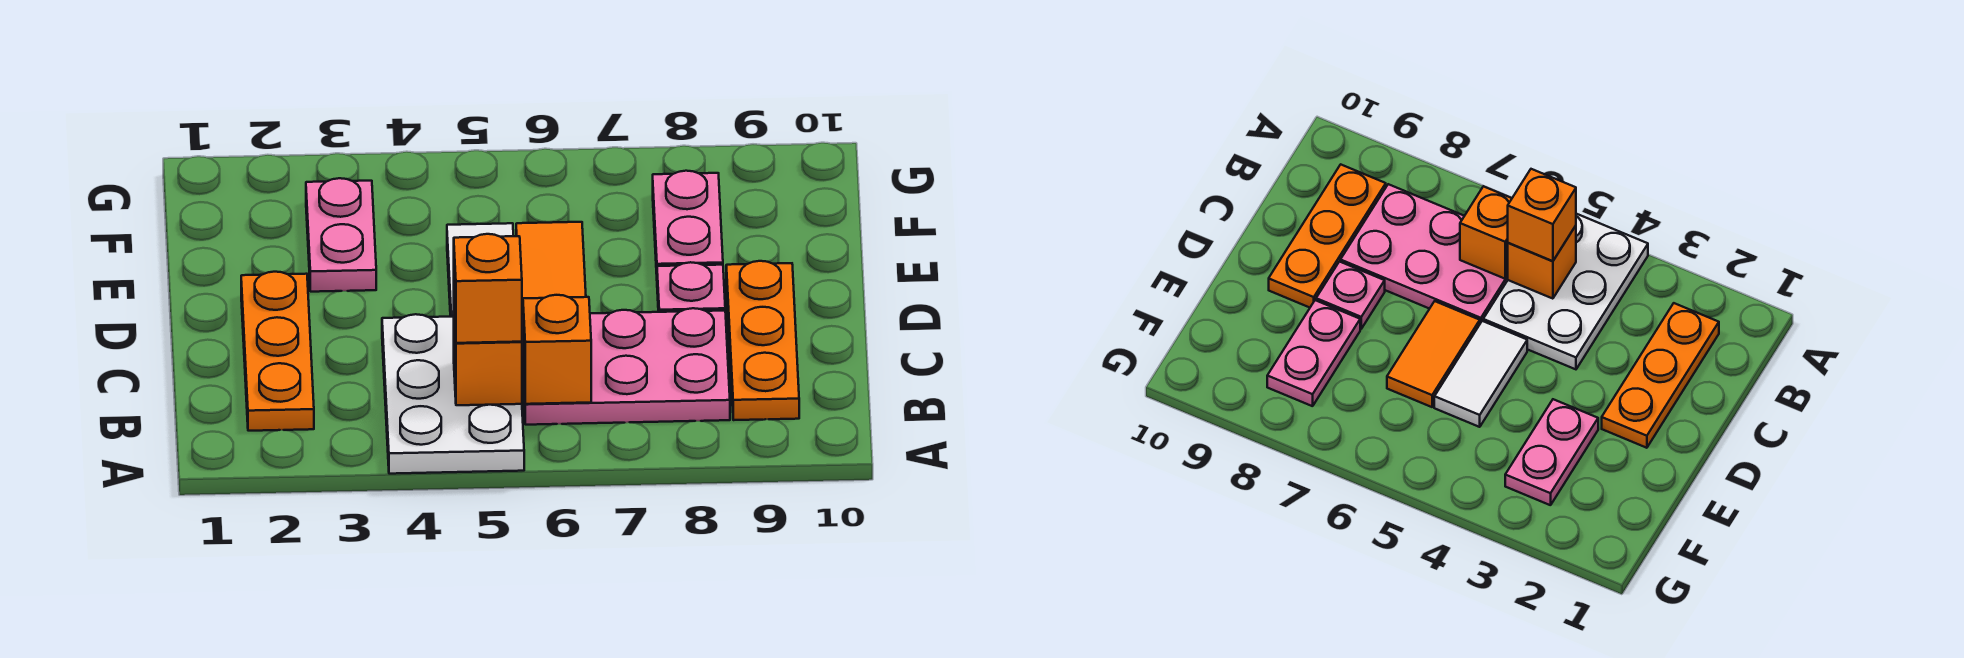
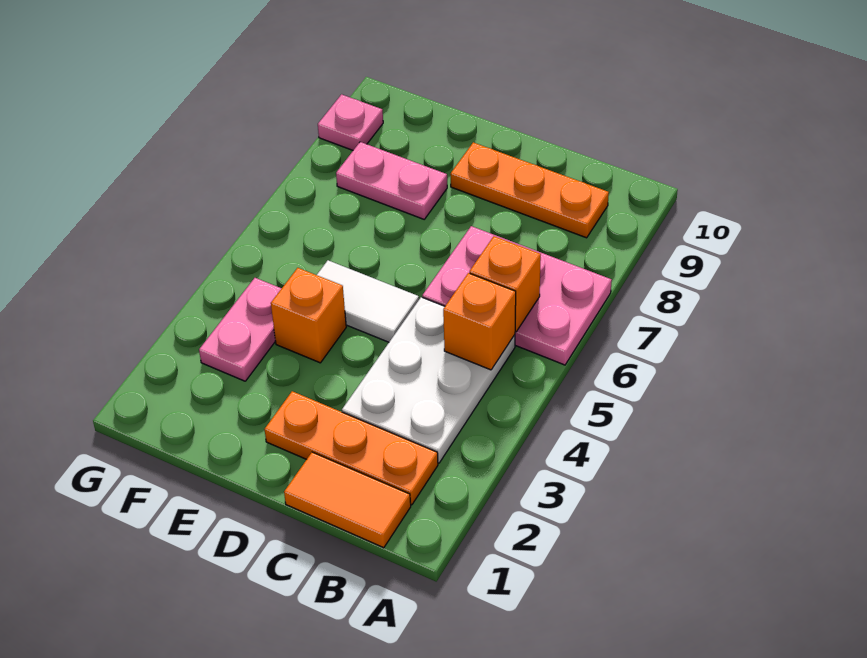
white plate A4:C5 level 1 -> white plate B3:C5 level 1
orange brick B5 level 3 -> orange brick E4 level 1
pink plate B6:C8 level 1 -> pink plate A6:C7 level 1
orange tile D6:E6 level 1 -> orange tile B1:C1 level 1
pink plate D8 level 1 -> pink plate G9 level 1
pink plate E3:F3 level 1 -> pink plate F3:F4 level 1

